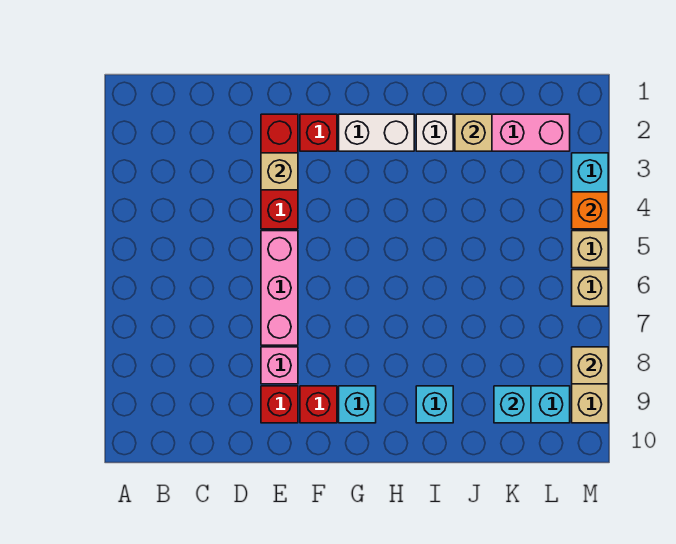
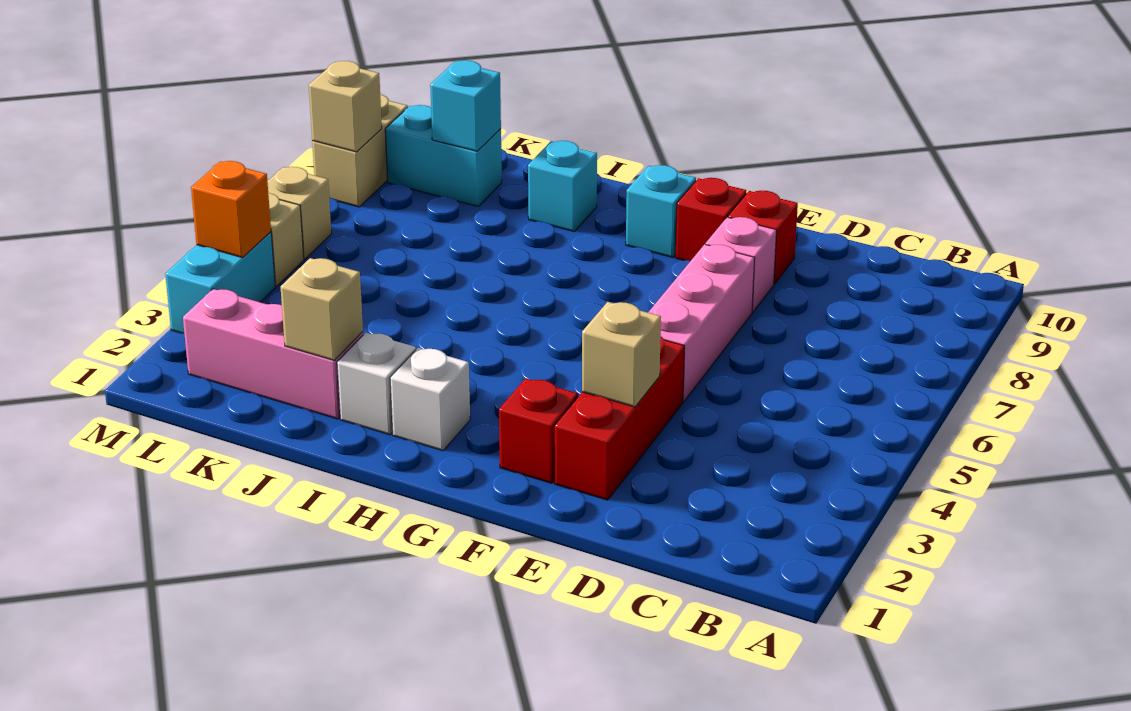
white brick G2:H2 level 1 -> white brick H2 level 1

